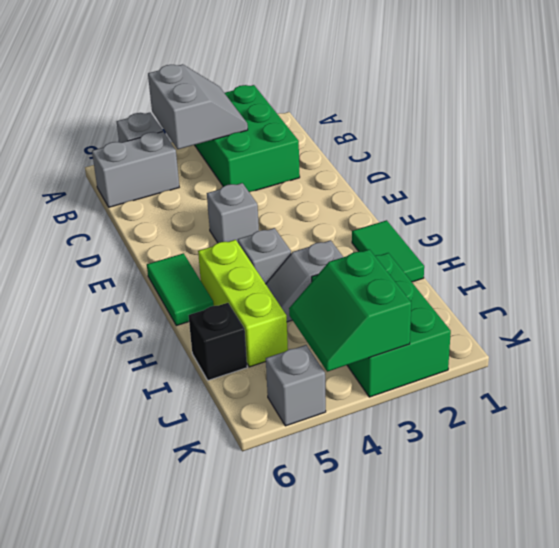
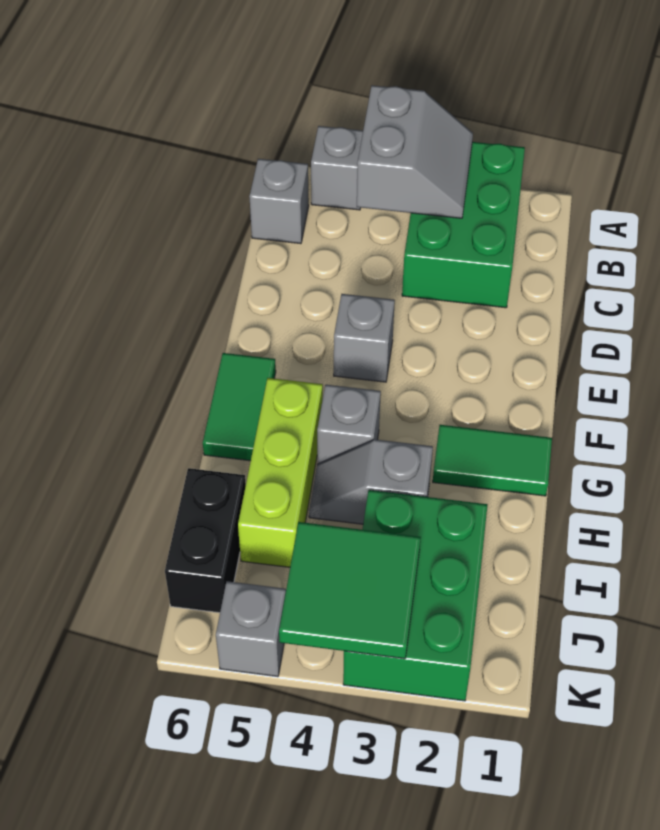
grey brick B5:B6 level 1 -> grey brick B6 level 1
green tile G1:H1 level 1 -> green tile G1:G2 level 1
black brick I6 level 1 -> black brick I6:J6 level 1
green slope J3:K4 level 2 top 3 -> green tile J3:K4 level 2

